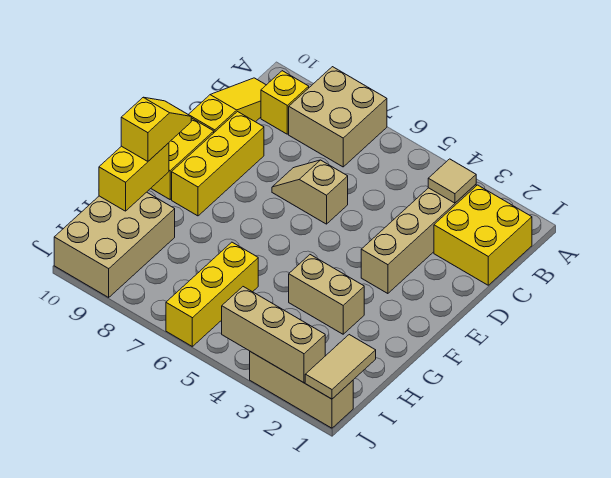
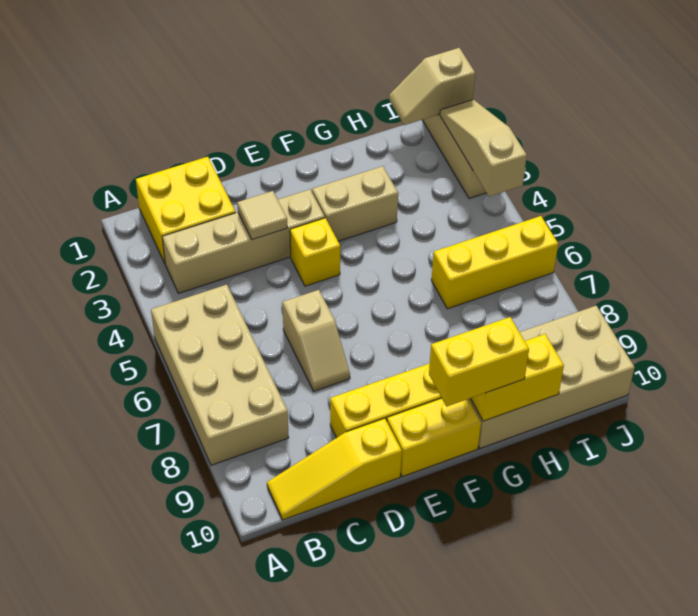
tan brick A7:B8 level 1 -> tan brick A5:B8 level 1
tan tile B3 level 2 -> tan tile D3 level 2
yellow brick B9 level 1 -> yellow brick E4 level 1
yellow slope F10:G10 level 3 top G -> yellow brick F10:G10 level 3
tan brick G3:G4 level 1 -> tan brick F3:G3 level 1
tan brick H9:J10 level 1 -> tan brick G9:J10 level 1
tan tile I1:J1 level 2 -> tan slope I1:J1 level 2 top J
tan brick J2:J4 level 2 -> tan slope J2:J4 level 2 top 4

